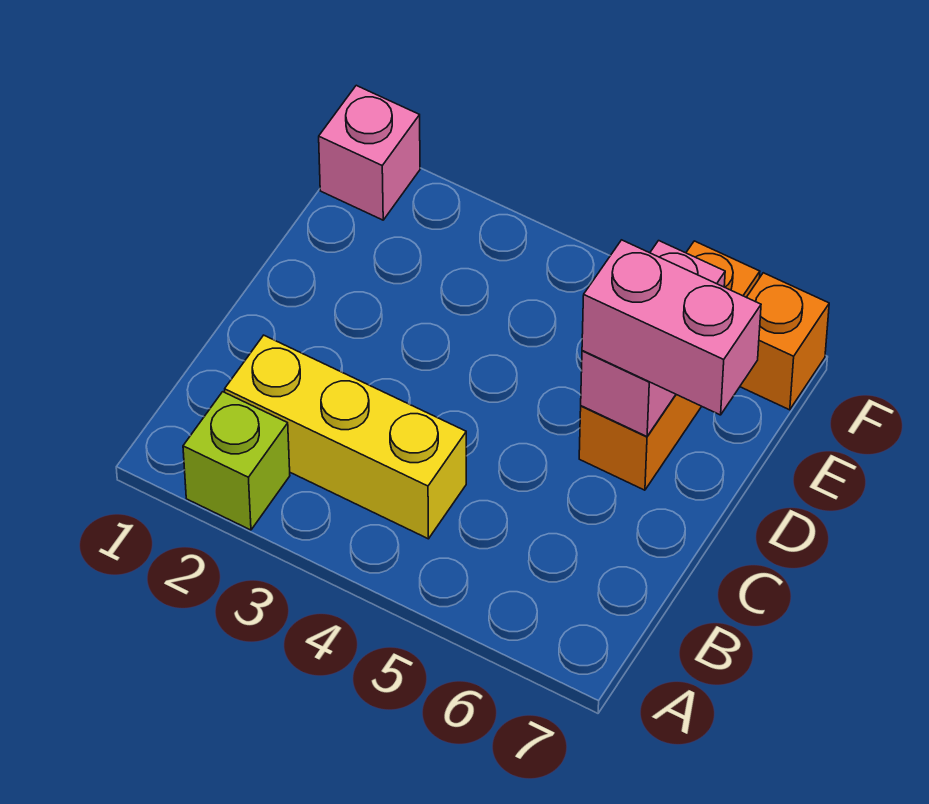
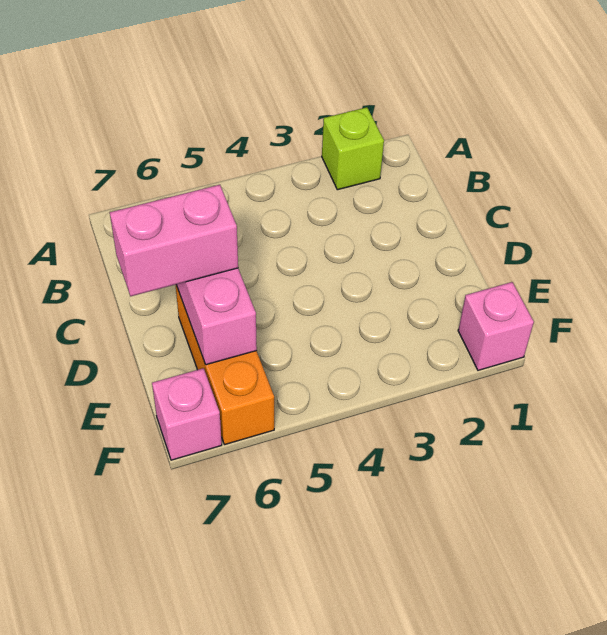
yellow brick B2:B4 level 1 -> none
orange brick F7 level 1 -> pink brick F7 level 1

